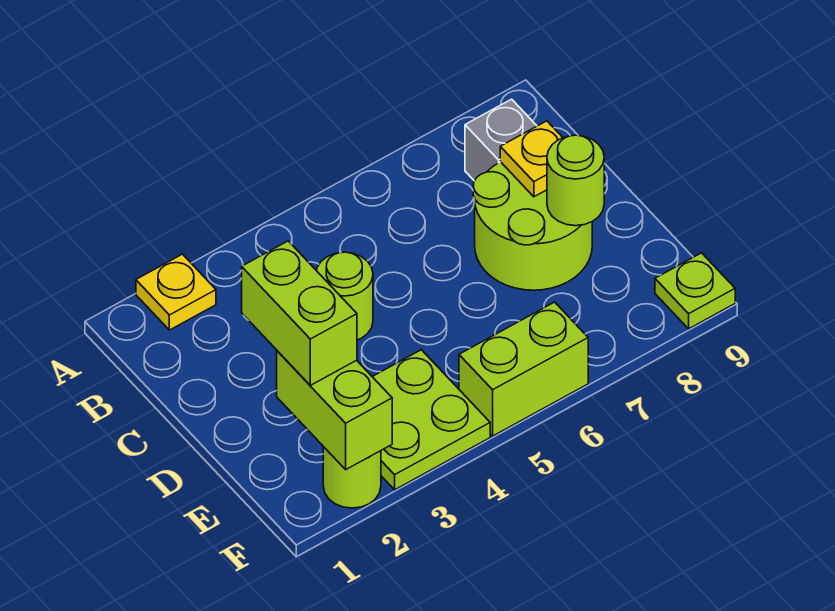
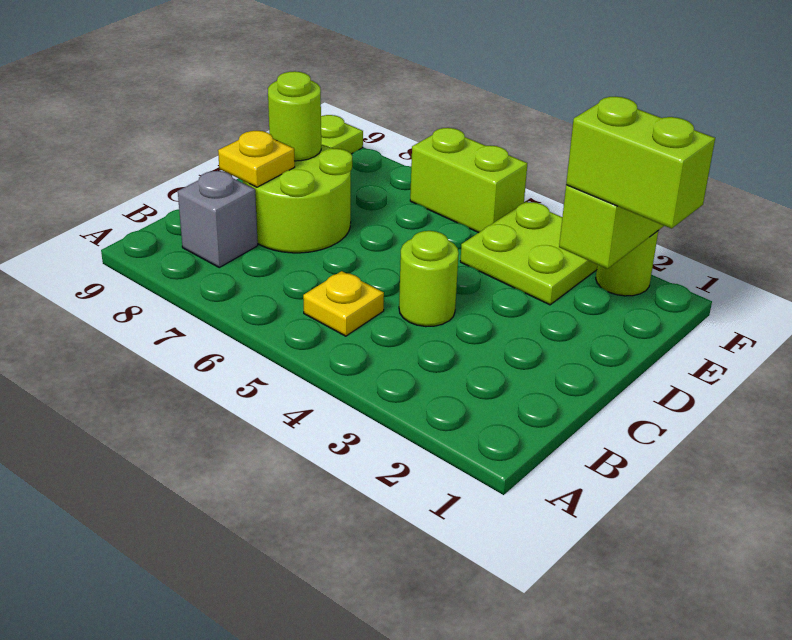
yellow plate A2 level 1 -> yellow plate B5 level 1
lime brick D2:E2 level 3 -> lime brick E1:E2 level 3

